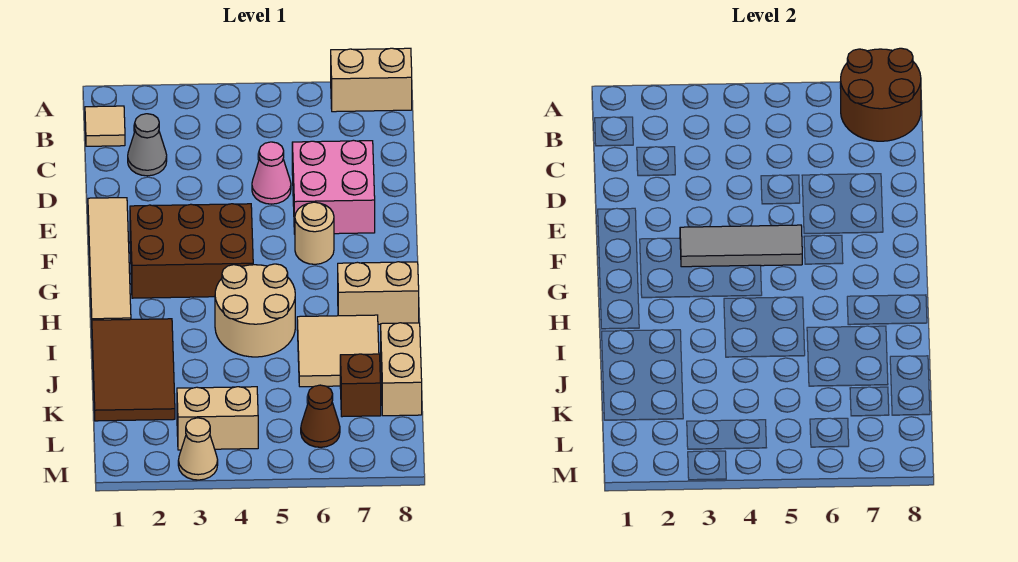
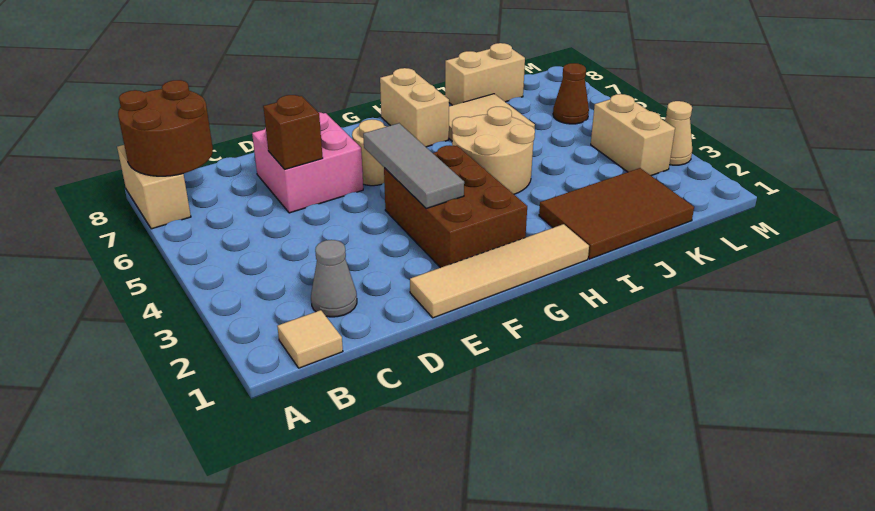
pink cone D5 level 1 -> none
brown brick K7 level 1 -> brown brick D6 level 2

